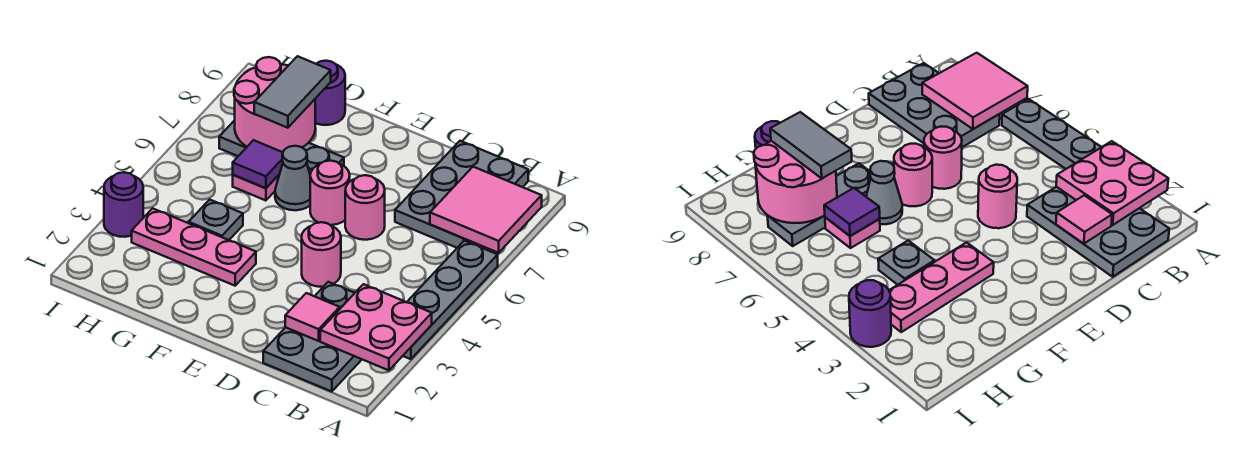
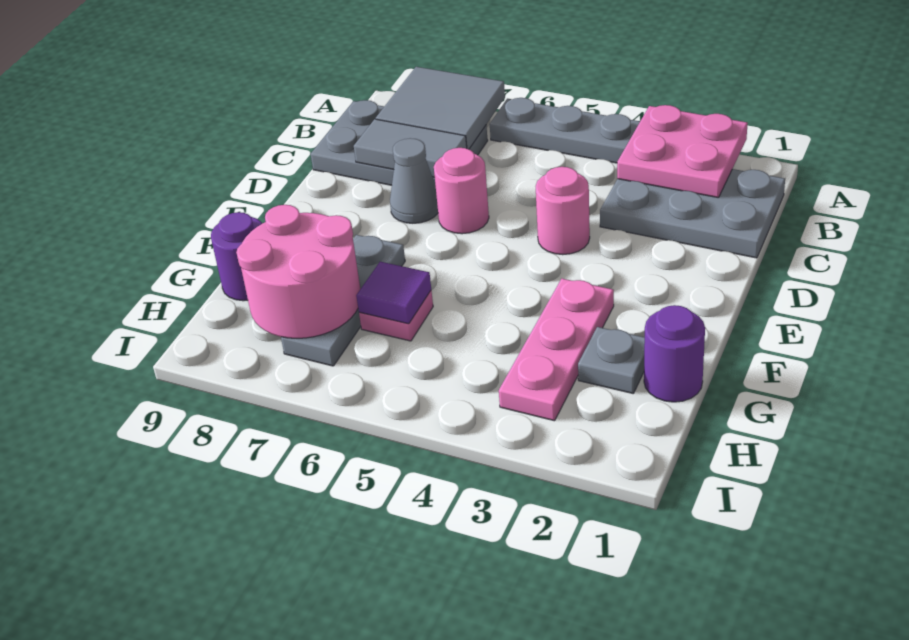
pink tile A7:B8 level 2 -> grey tile A7:B8 level 2
pink tile C2 level 2 -> none
pink round brick E6 level 1 -> none
grey cone F6 level 1 -> grey cone D7 level 1
grey plate G4 level 1 -> grey plate G2 level 1
grey tile G7:G8 level 3 -> grey tile C7:C8 level 2
purple round brick I3 level 1 -> purple round brick G1 level 1

